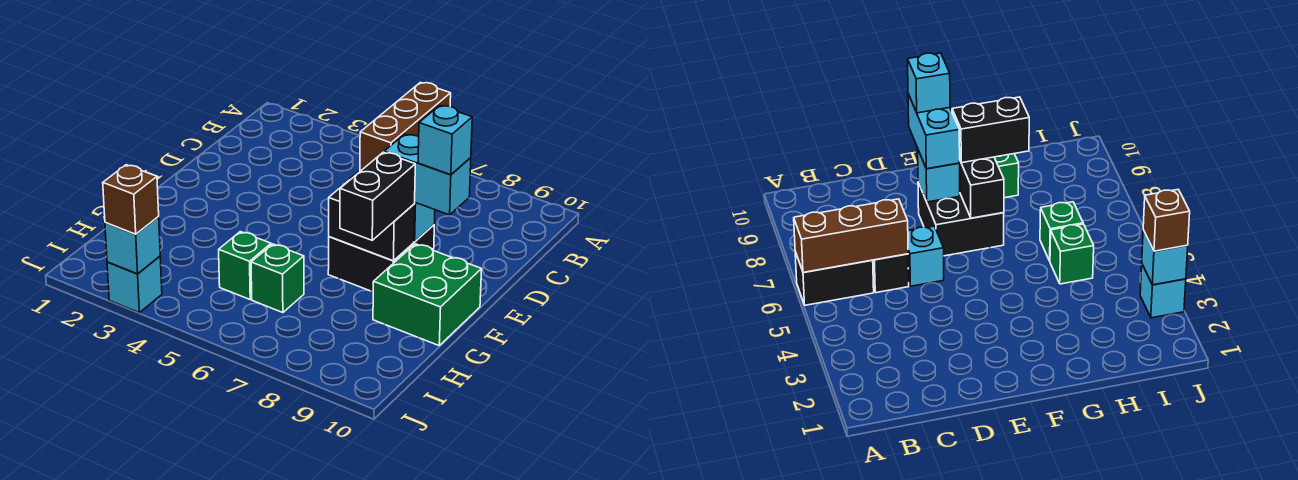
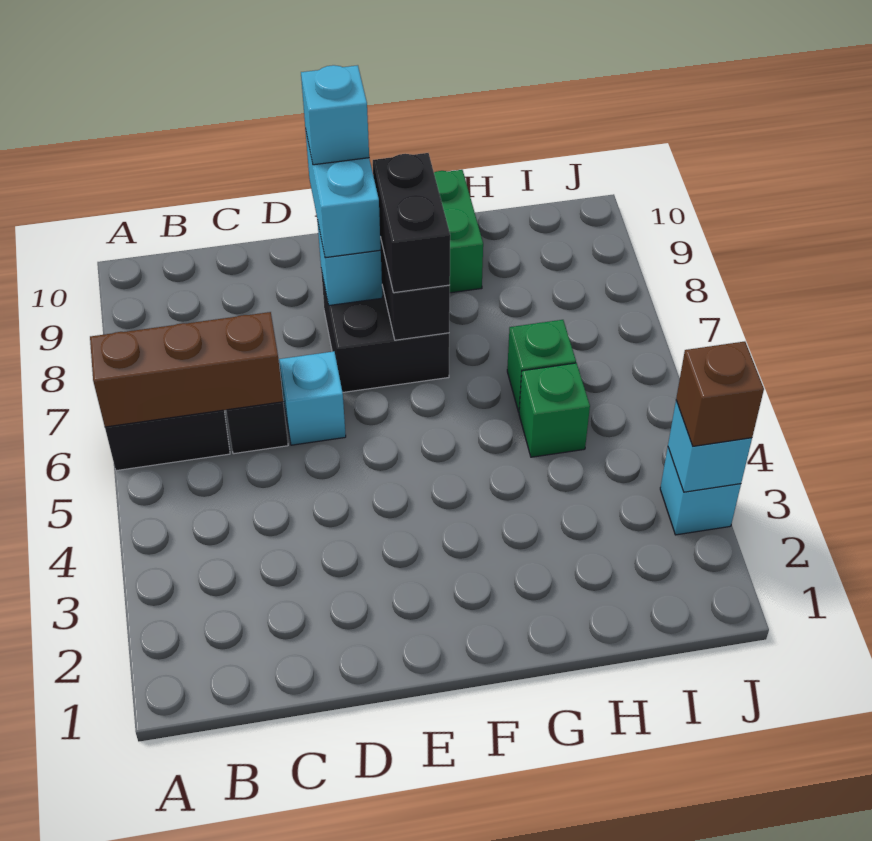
black brick F8:G8 level 3 -> black brick F7:F8 level 3

